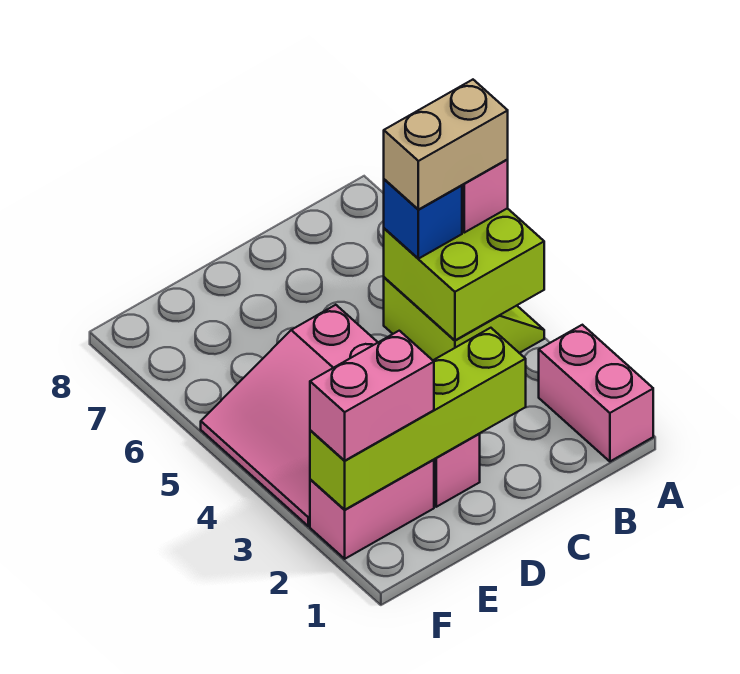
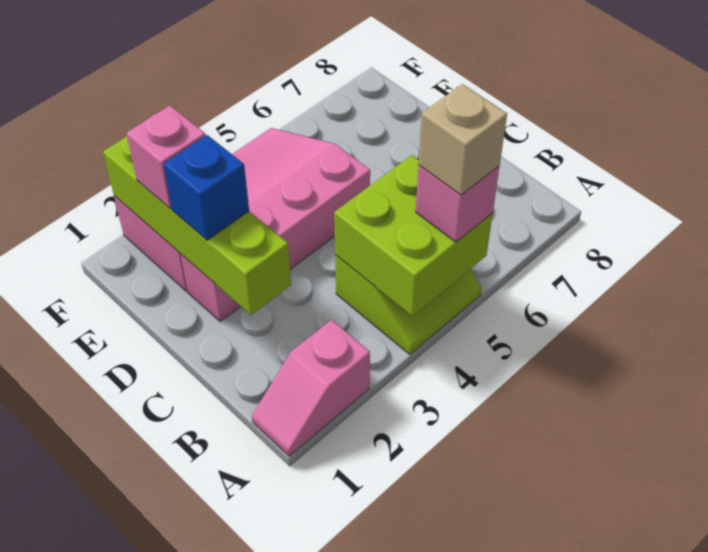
pink brick A1:A2 level 1 -> pink slope A1:A2 level 1 top 2
tan brick A5:B5 level 4 -> tan brick A5 level 4
blue brick B5 level 3 -> blue brick D2 level 3
pink brick E2:F2 level 3 -> pink brick E2 level 3

